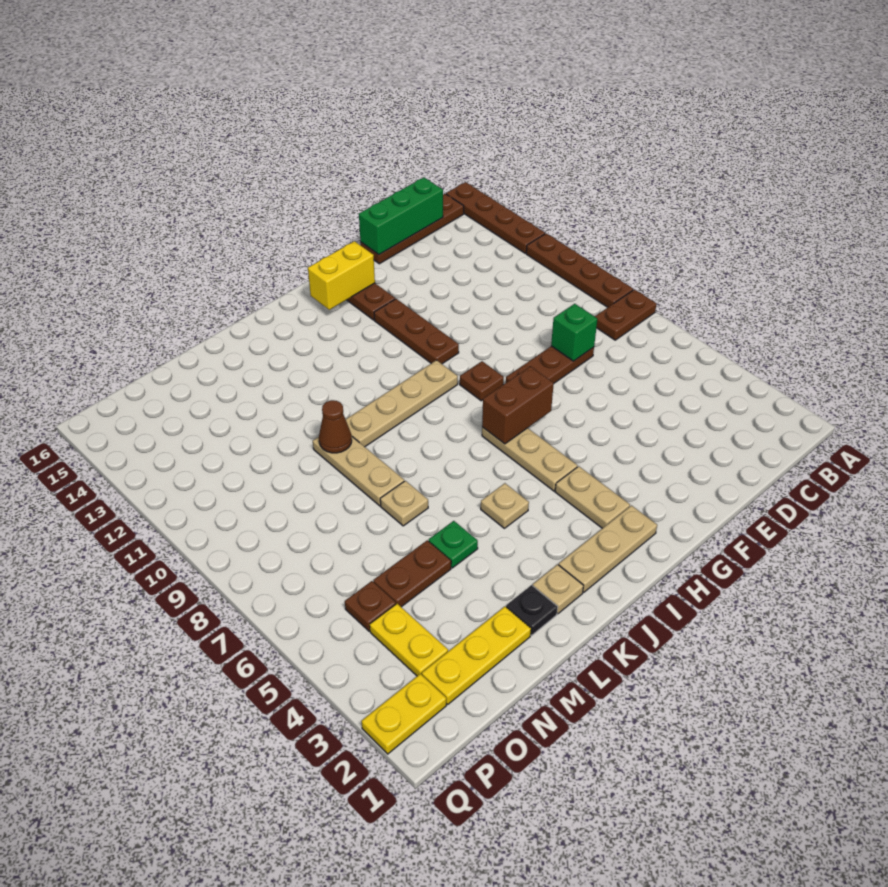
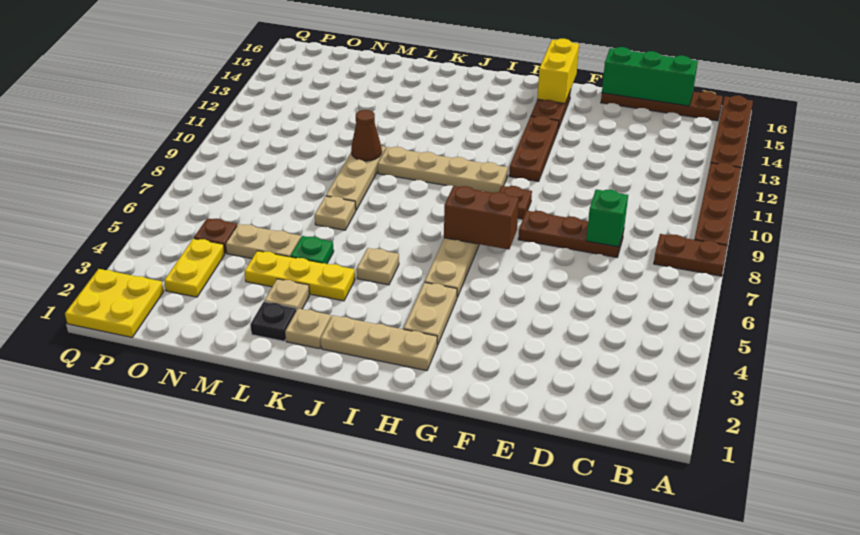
yellow brick G15:H15 level 2 -> yellow brick G15:G16 level 2
none -> tan plate L3 level 1
yellow plate M2:O2 level 1 -> yellow plate K4:M4 level 1
brown plate M5:N5 level 1 -> tan plate M5:N5 level 1
yellow plate P2:Q2 level 1 -> yellow plate P1:Q2 level 1

